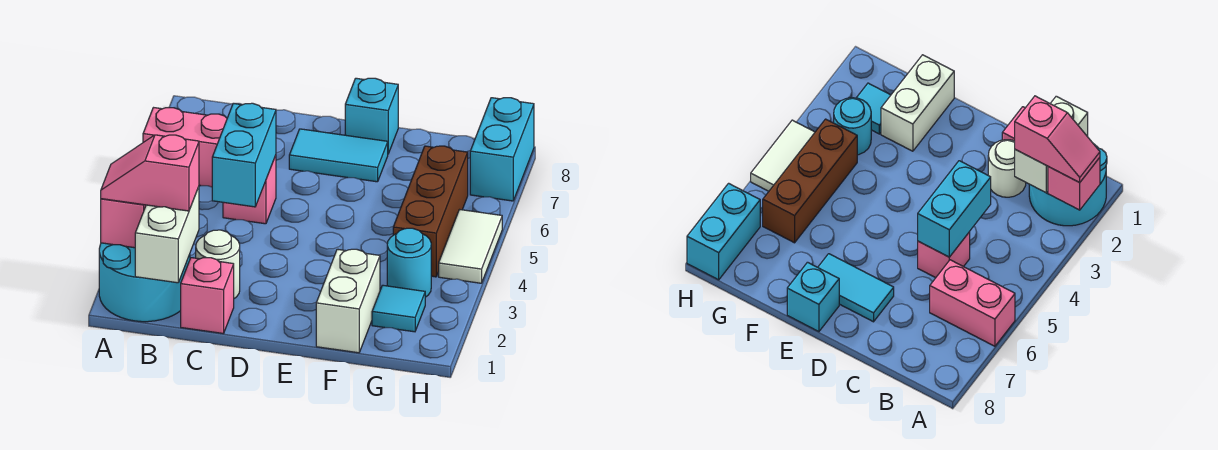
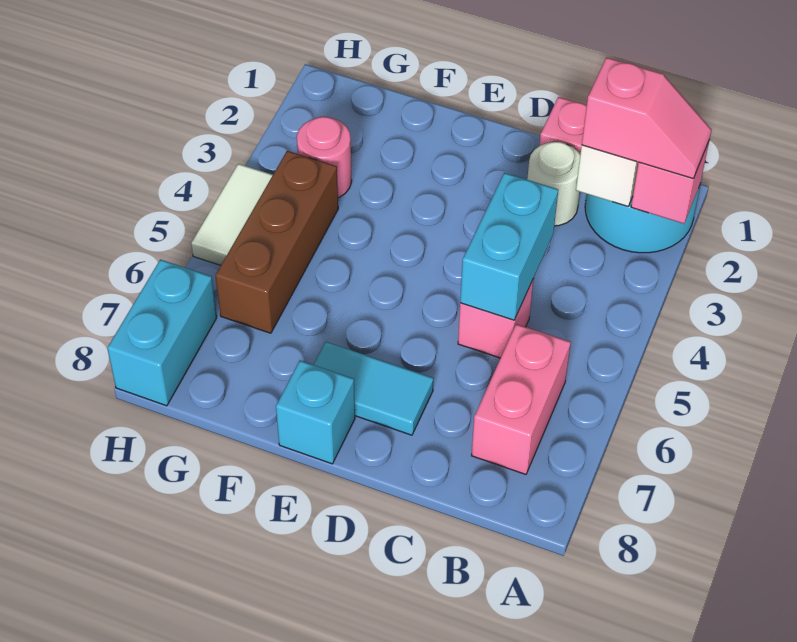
pink brick A6:B6 level 1 -> pink brick B6:B7 level 1
white brick F1:F2 level 1 -> none
cyan tile G2 level 1 -> none
cyan round brick G3 level 1 -> pink round brick G3 level 1

